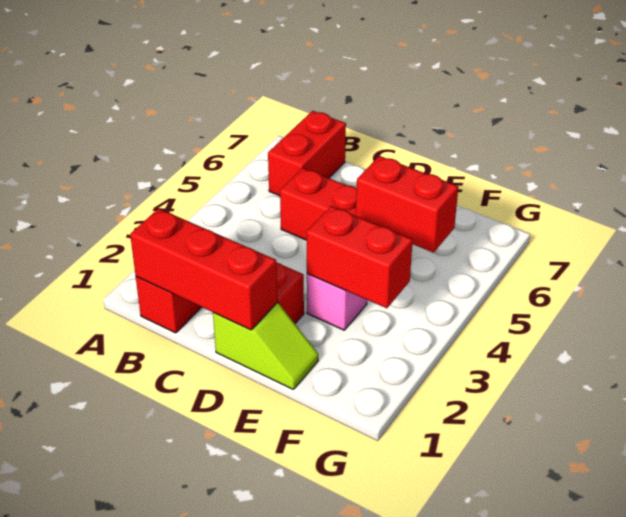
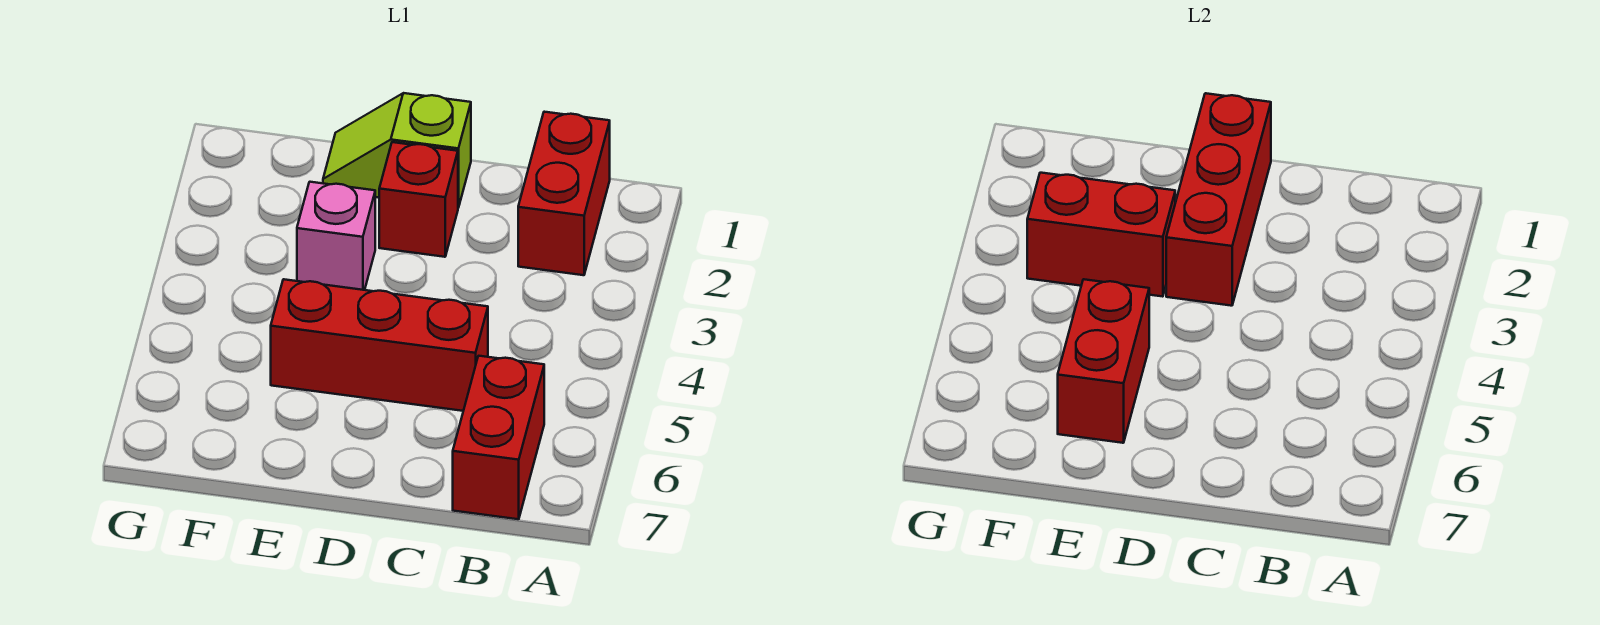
red brick B1:D1 level 2 -> red brick D1:D3 level 2
red brick E5:F5 level 2 -> red brick E5:E6 level 2

